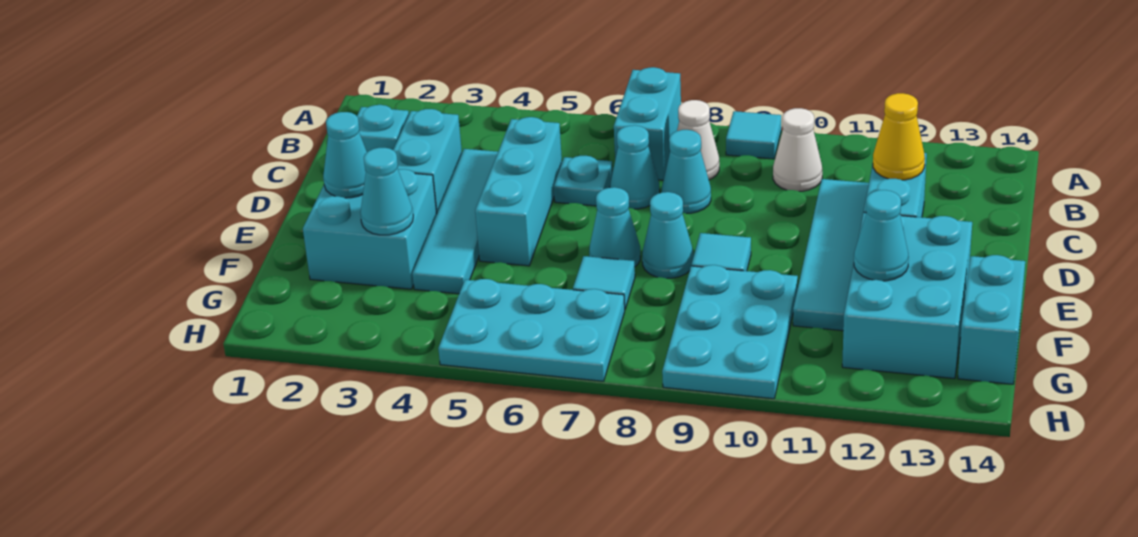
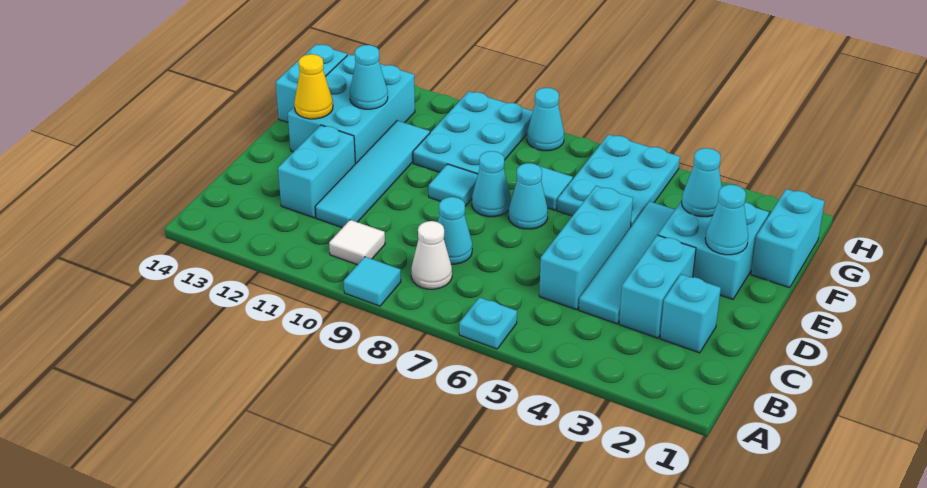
cyan brick A7:B7 level 1 -> cyan brick F1:G1 level 1
white cone B10 level 1 -> white tile B10 level 1
cyan plate C6 level 1 -> cyan plate A6 level 1
cyan cone C7 level 1 -> cyan cone H8 level 1
yellow cone C12 level 2 -> yellow cone E13 level 2
cyan plate G5:H7 level 1 -> cyan plate F5:H6 level 1

